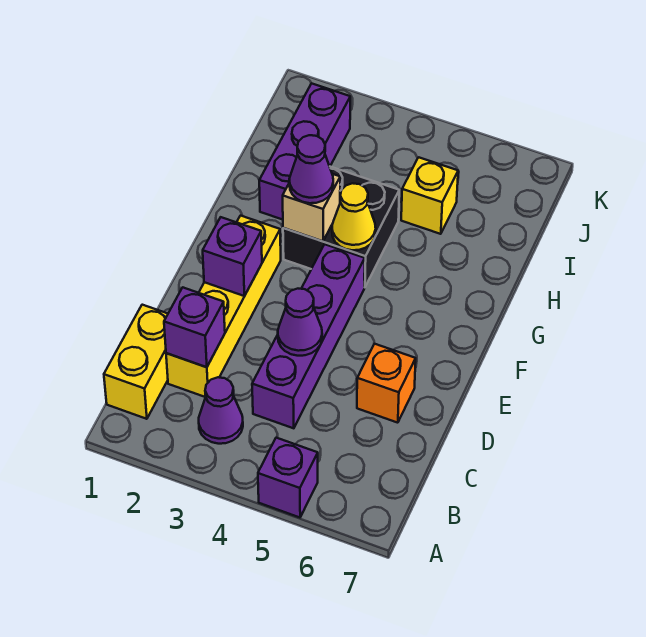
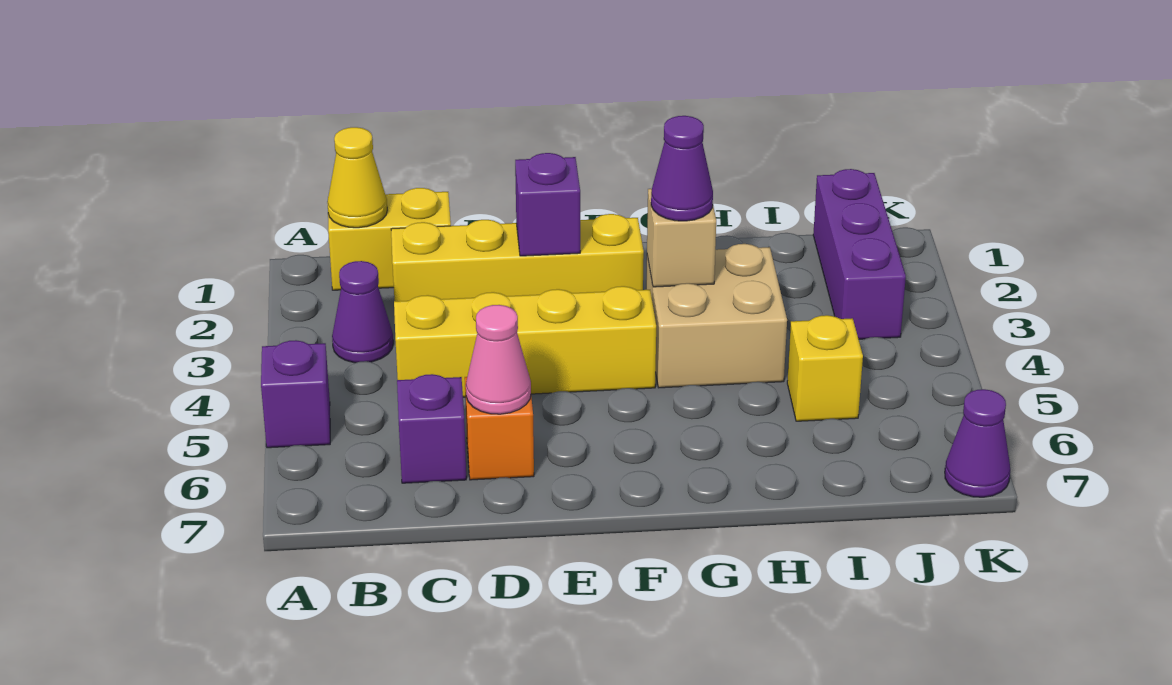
purple brick C2 level 2 -> purple brick C6 level 1
purple brick C4:F4 level 1 -> yellow brick C4:F4 level 1
purple cone D4 level 2 -> purple cone K7 level 1
none -> pink cone D6 level 2
black brick G3:H4 level 1 -> tan brick G3:H4 level 1
yellow cone G4 level 2 -> yellow cone B1 level 2
purple brick H2:J2 level 1 -> purple brick J1:J3 level 1

